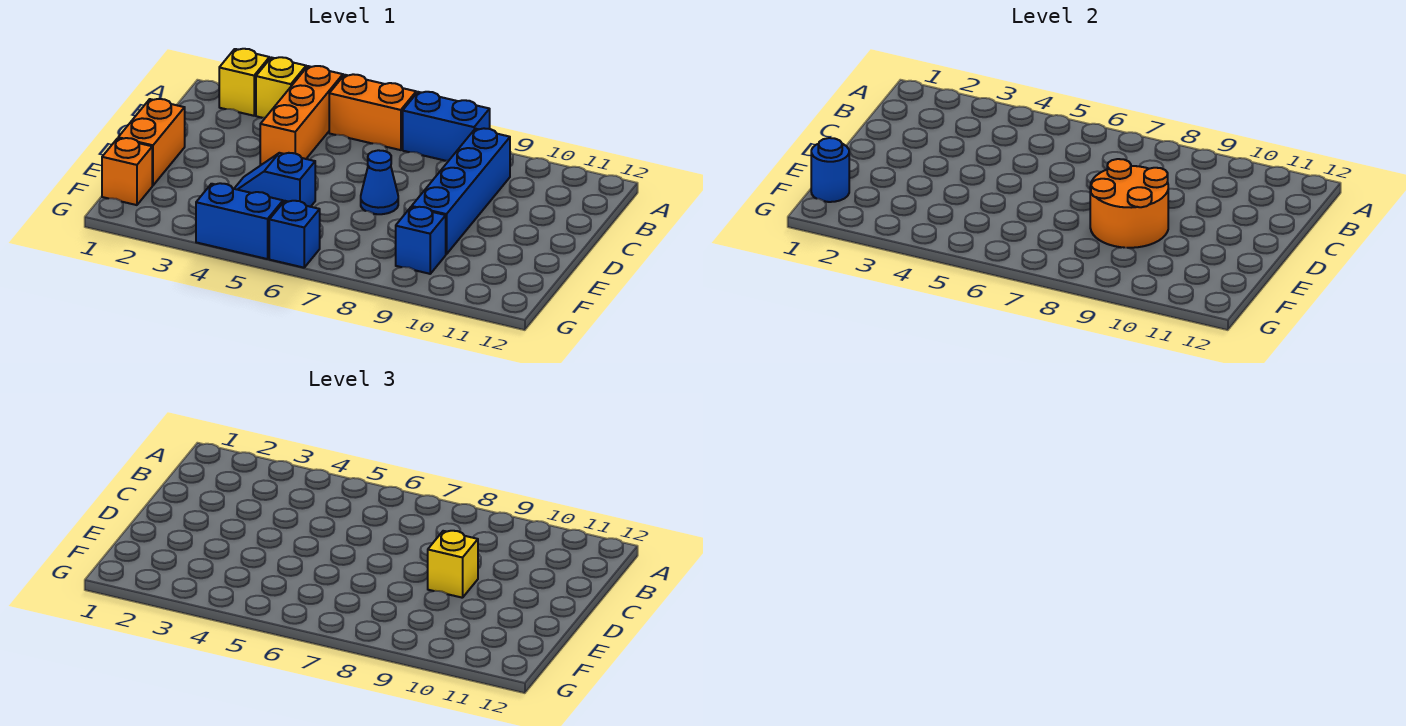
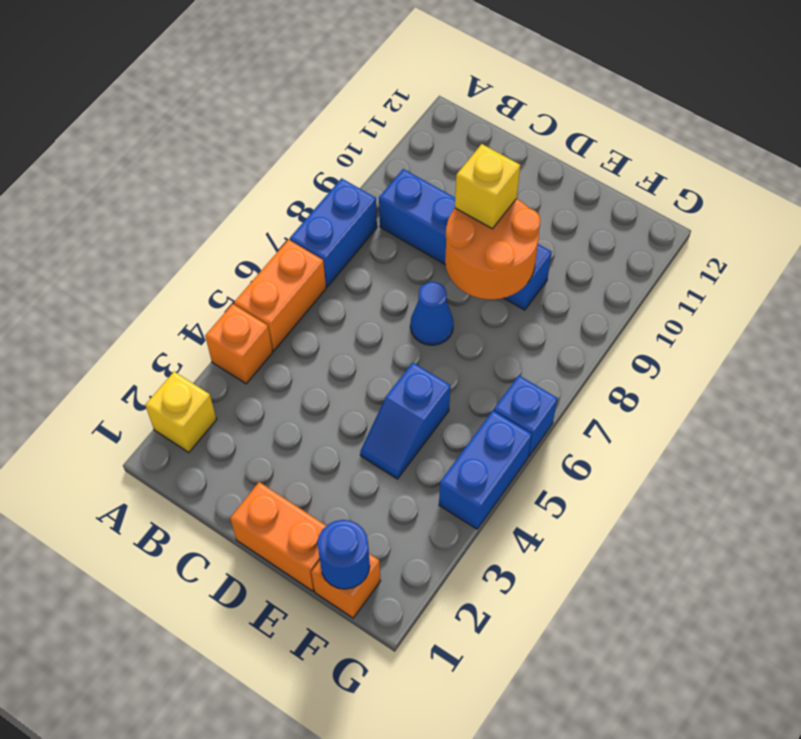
yellow brick A3 level 1 -> none
orange brick A4:C4 level 1 -> orange brick A4 level 1
blue brick F9 level 1 -> none

